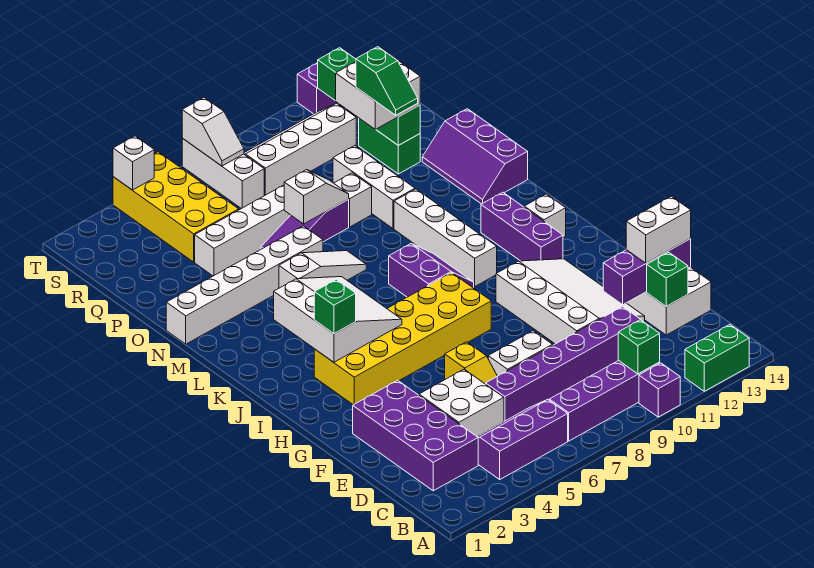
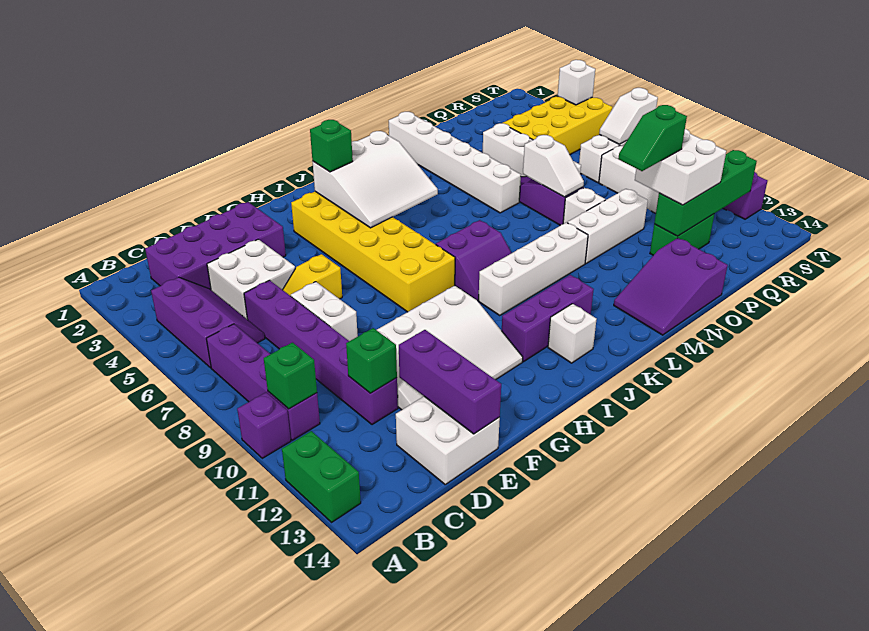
green brick D13 level 2 -> green brick D11 level 2
white brick E13:E14 level 3 -> none
white slope M5:M7 level 1 top 5 -> none
purple slope M13:O14 level 1 top 14 -> purple slope M13:O14 level 1 top O

